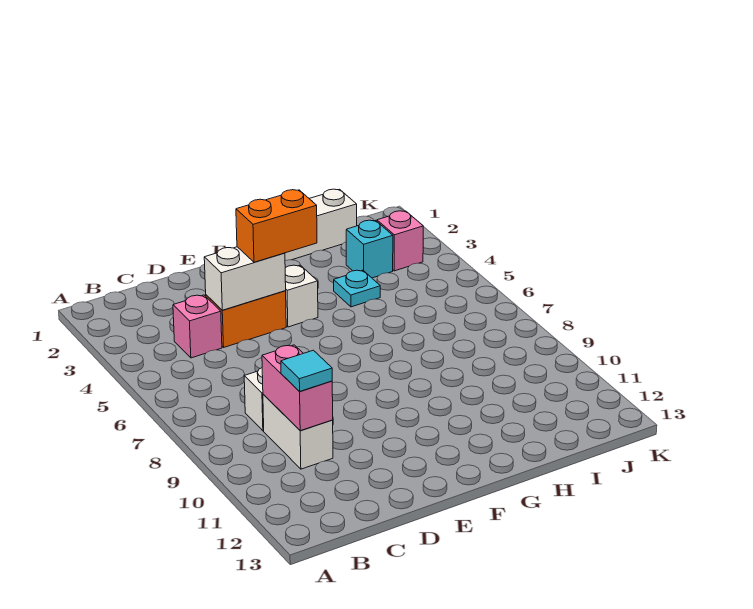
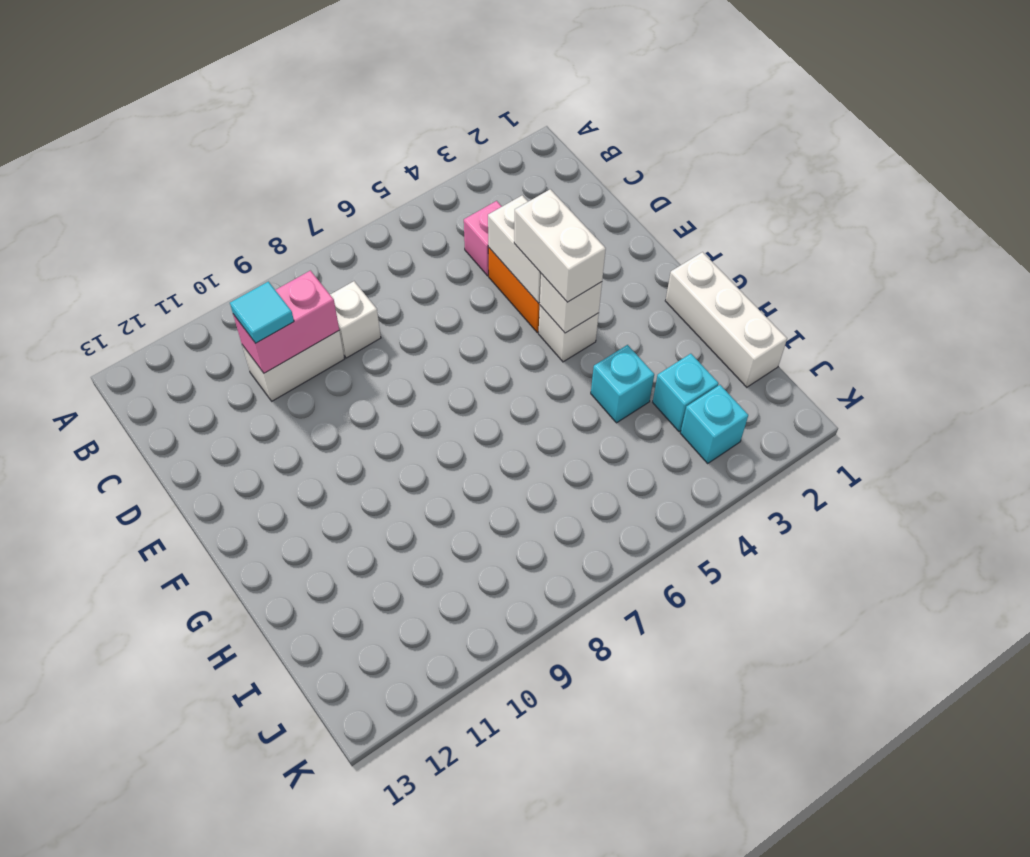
orange brick E4:F4 level 3 -> white brick E4:F4 level 3
none -> white brick F4 level 2
cyan plate H4 level 1 -> cyan brick H4 level 1
pink brick J3 level 1 -> cyan brick J3 level 1

